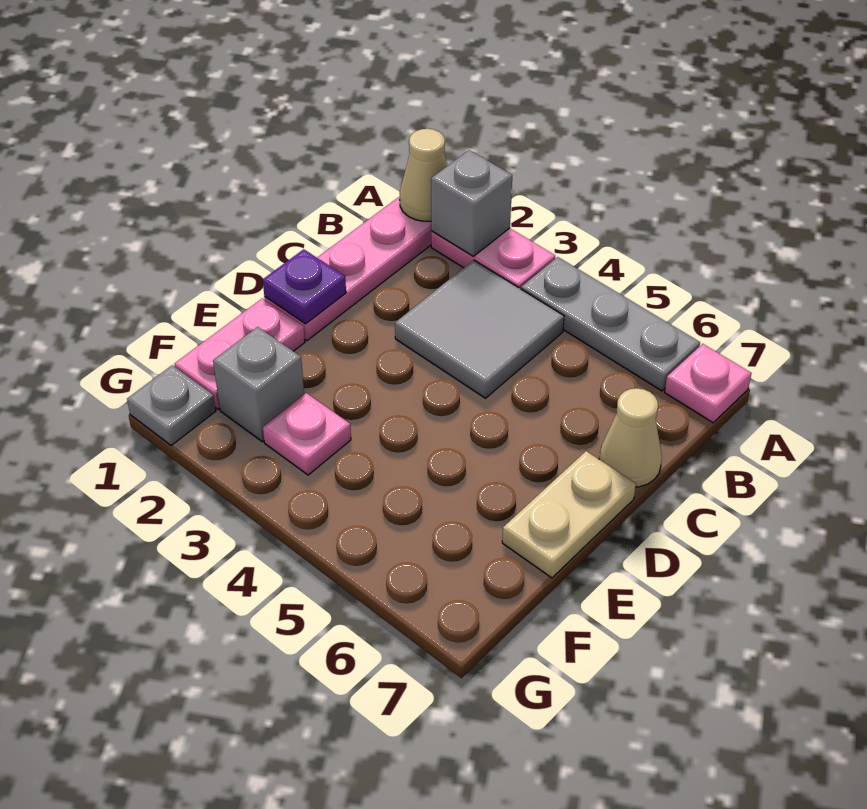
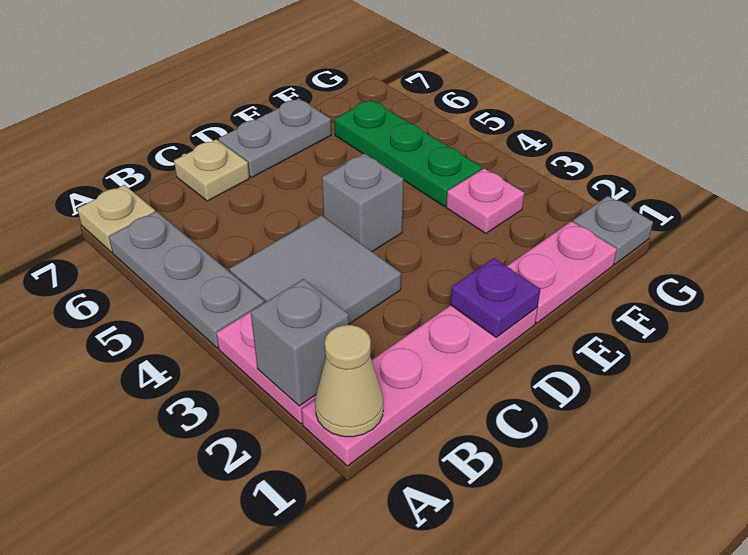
pink plate A7 level 1 -> tan plate A7 level 1
tan cone C7 level 1 -> tan plate C7 level 1
tan plate D7:E7 level 1 -> grey plate D7:E7 level 1
grey brick F2 level 1 -> grey brick D4 level 1
none -> green plate F4:F6 level 1

